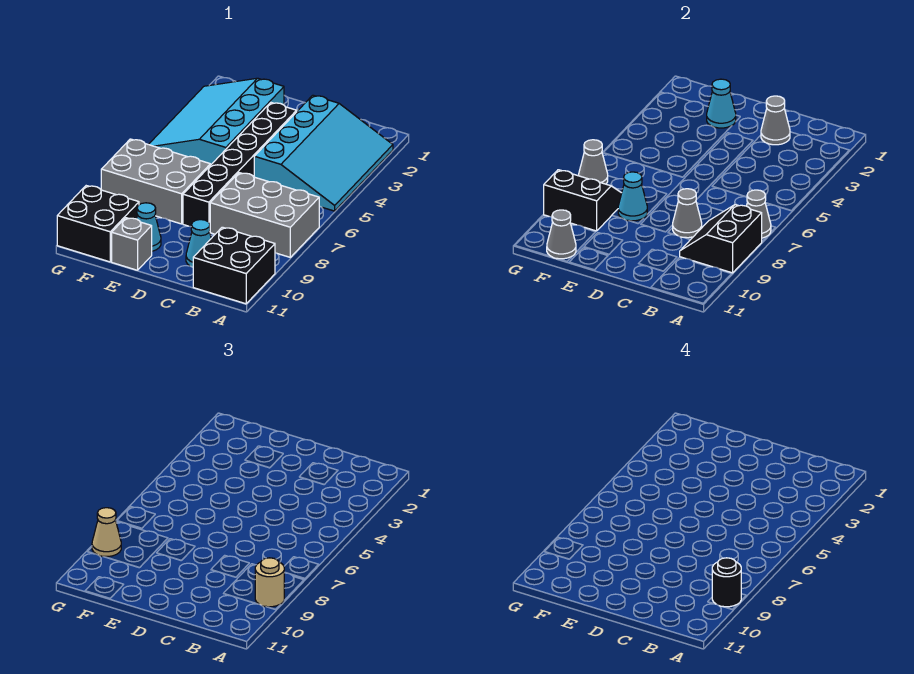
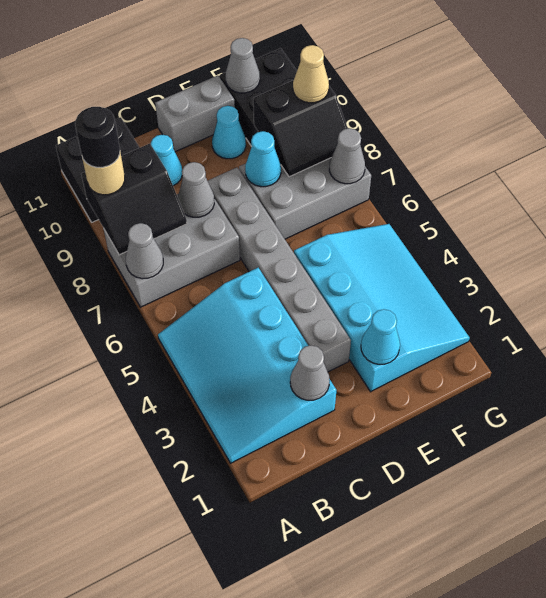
black slope A8:B9 level 2 top A -> black slope A8:B9 level 2 top 9
black brick D3:D8 level 1 -> grey brick D3:D8 level 1
grey brick E11 level 1 -> grey brick D11:E11 level 1

